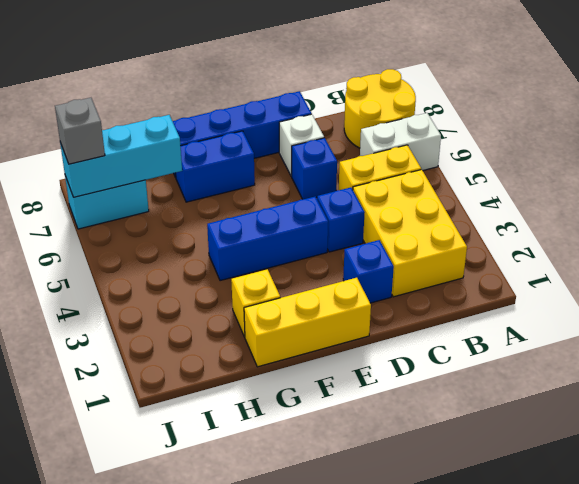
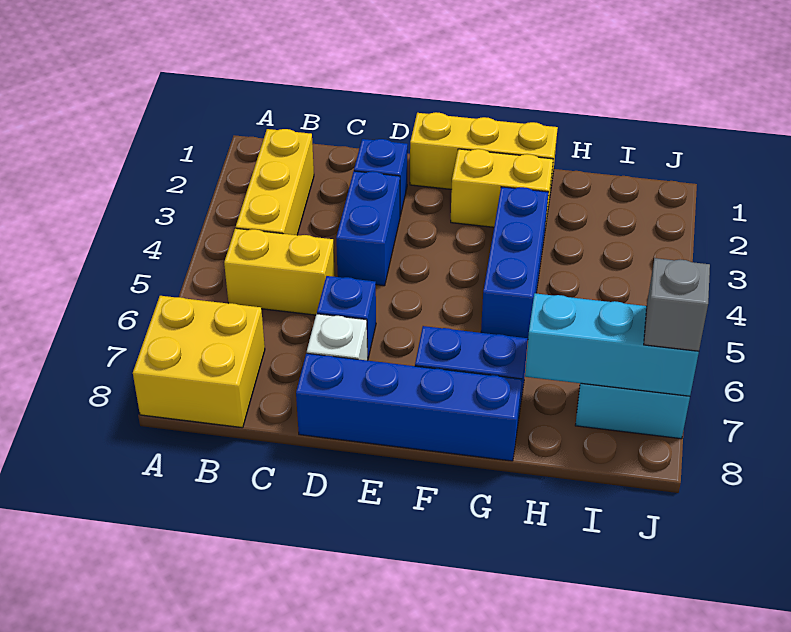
white brick A6:B6 level 1 -> none
yellow round brick A7:B8 level 1 -> yellow brick A7:B8 level 1
yellow brick B2:C4 level 1 -> yellow brick B2:B4 level 1
blue brick D4 level 1 -> blue brick D3:D4 level 1
blue brick E4:G4 level 1 -> blue brick G3:G5 level 1
yellow brick G2 level 1 -> yellow brick F2:G2 level 1

